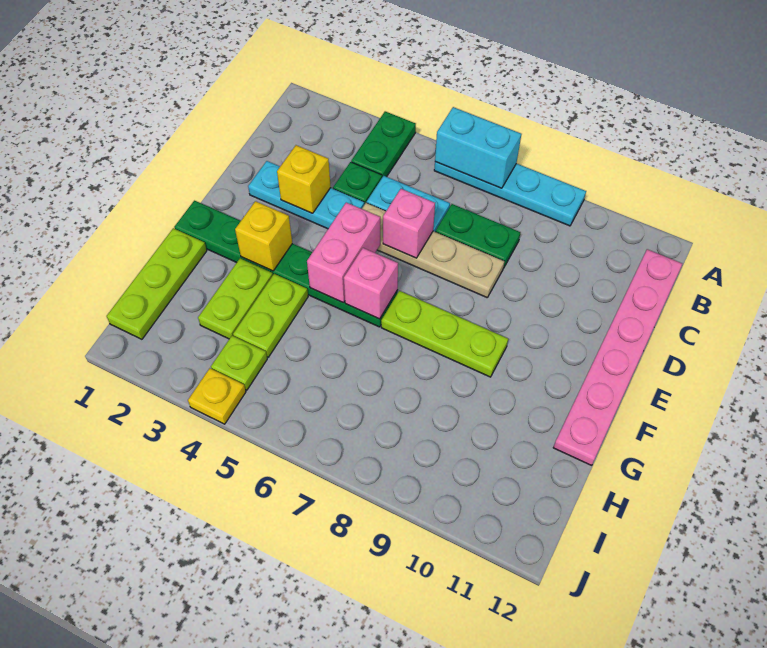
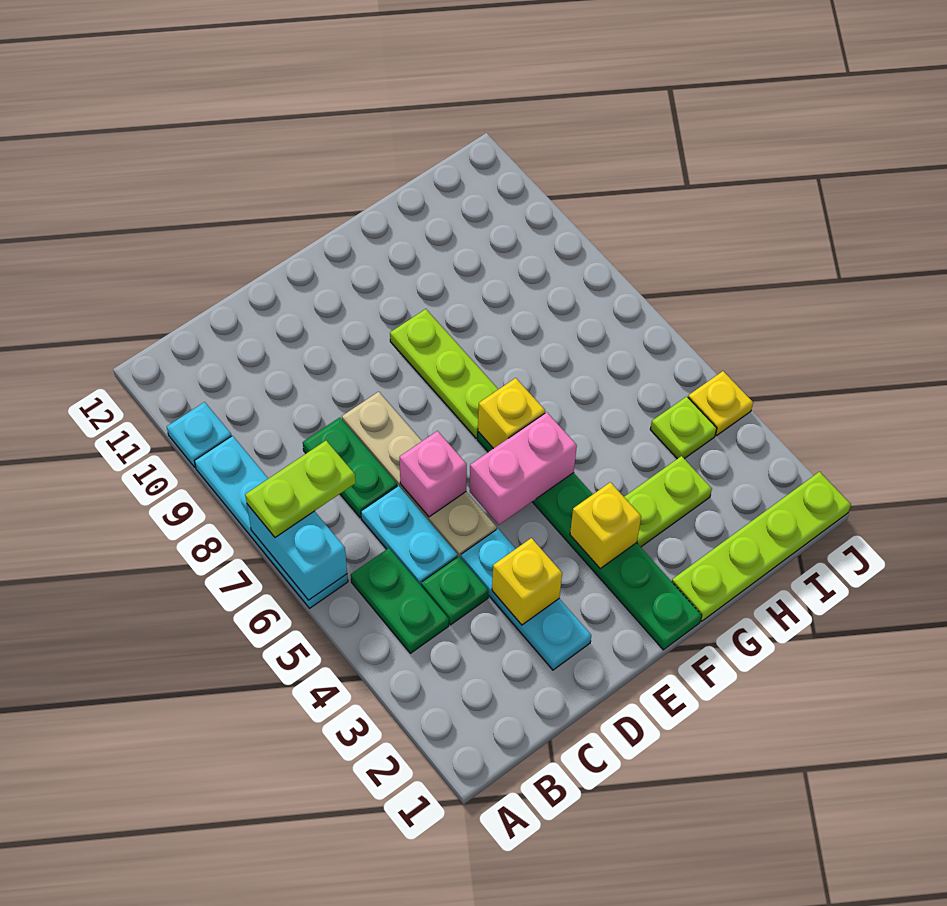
green plate A4:B4 level 1 -> green plate B4:B5 level 1
none -> cyan plate A10 level 1
pink plate B12:G12 level 1 -> none
pink brick F6 level 2 -> yellow brick F6 level 2
lime plate G1:I1 level 1 -> lime plate G1:J1 level 1
lime plate G4:H4 level 1 -> lime plate A7:B7 level 3

